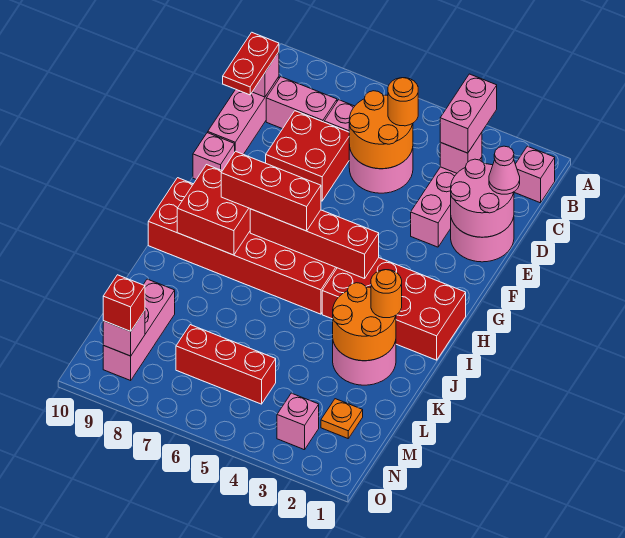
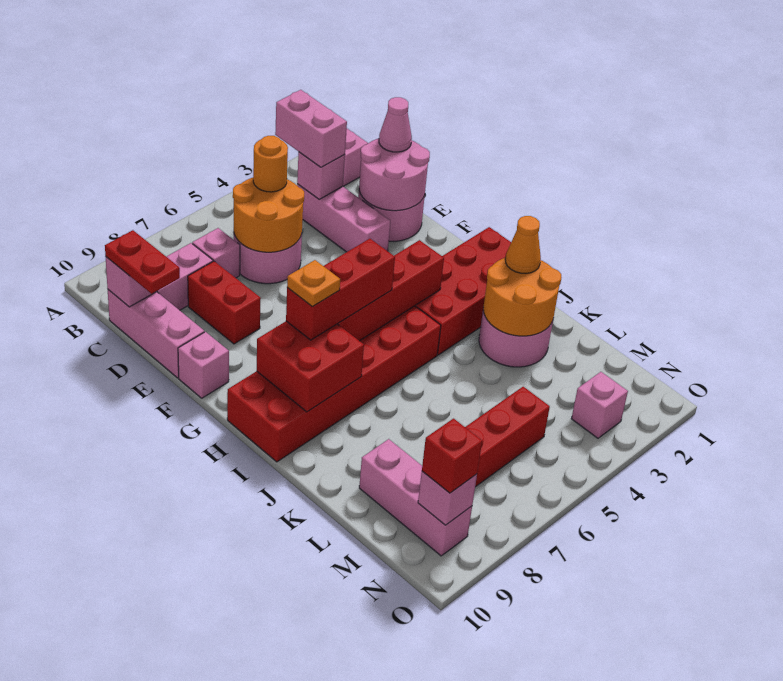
red brick D7:E8 level 1 -> red brick D8:E8 level 1
orange round brick J2 level 3 -> orange cone J2 level 3
orange plate M2 level 1 -> orange plate H8 level 4

